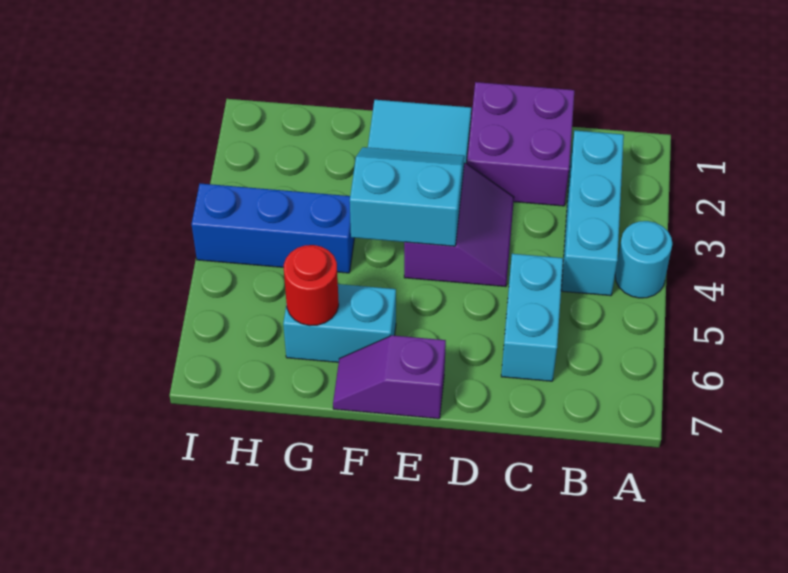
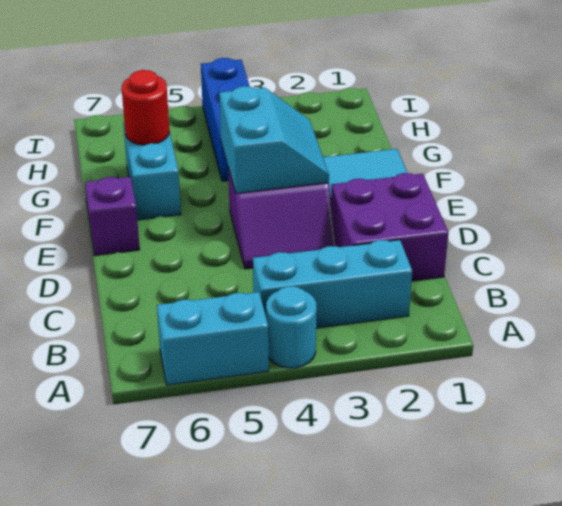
cyan brick C5:C6 level 1 -> cyan brick A5:A6 level 1

